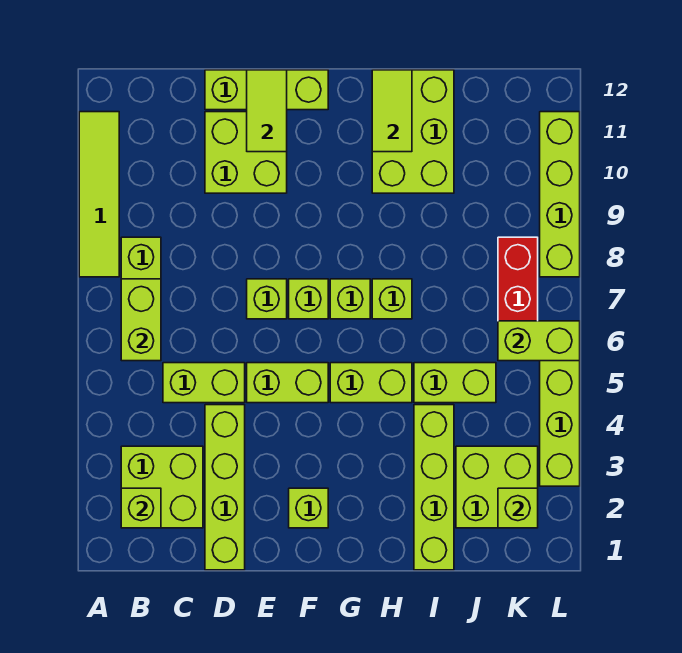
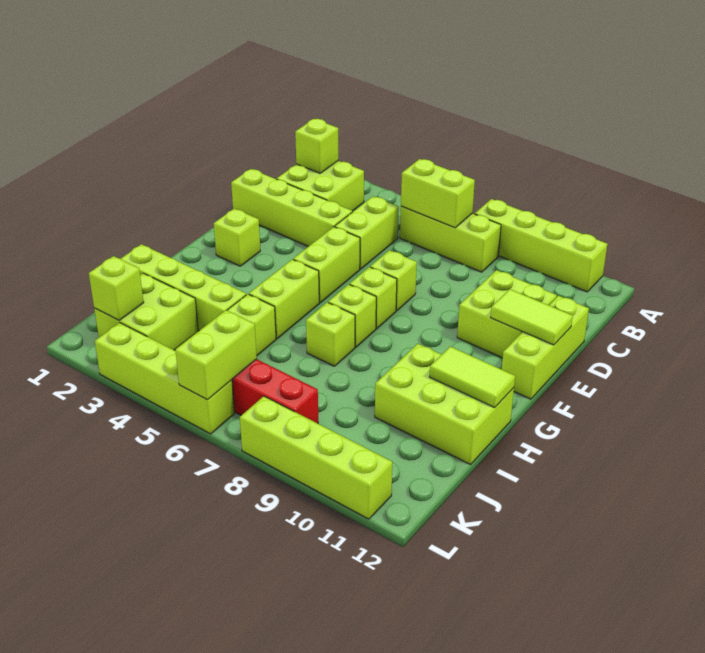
lime tile A8:A11 level 1 -> lime brick A8:A11 level 1

